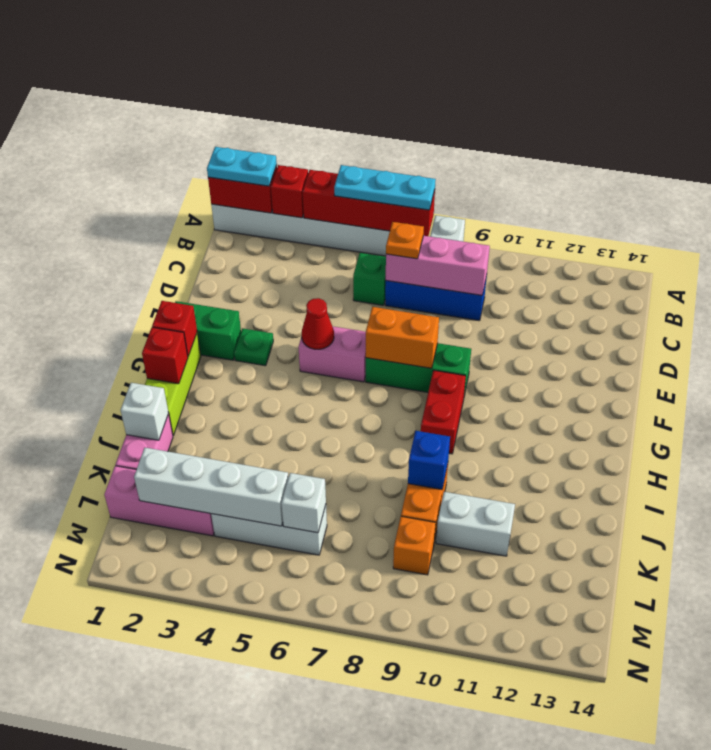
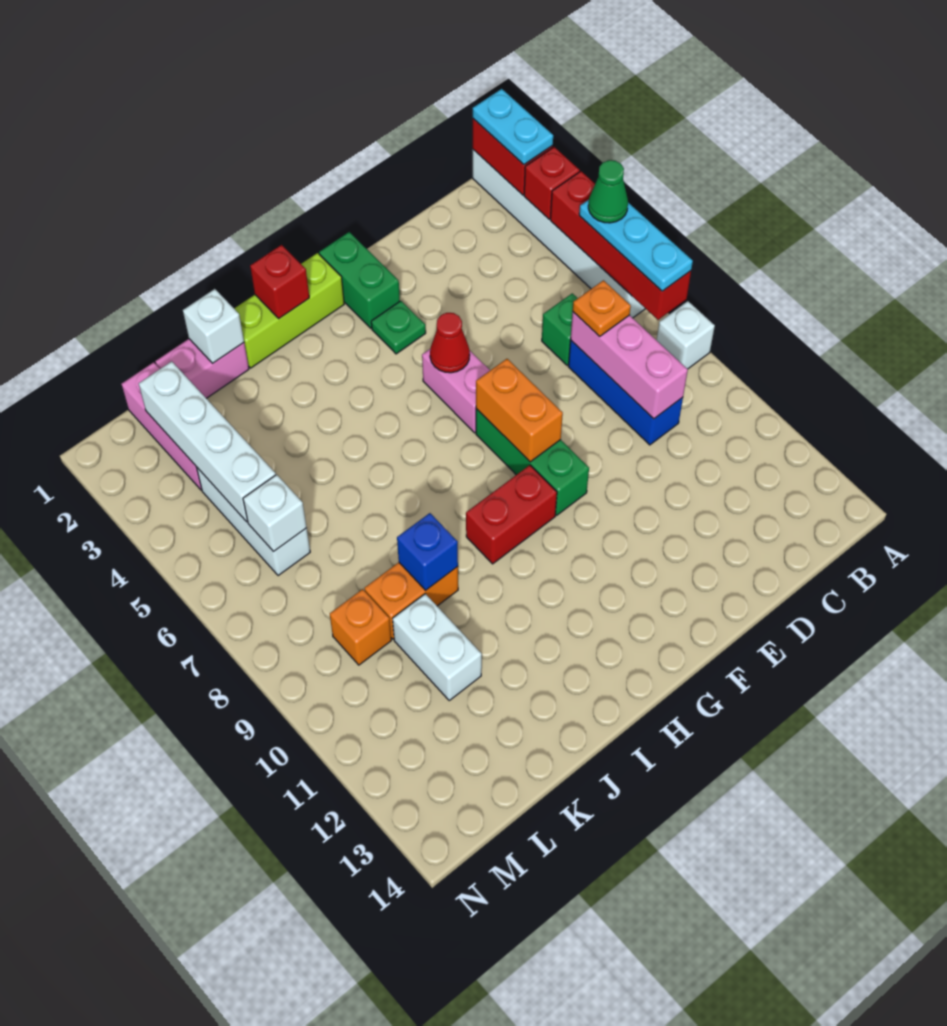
none -> green cone A5 level 4
red brick G1 level 2 -> none

